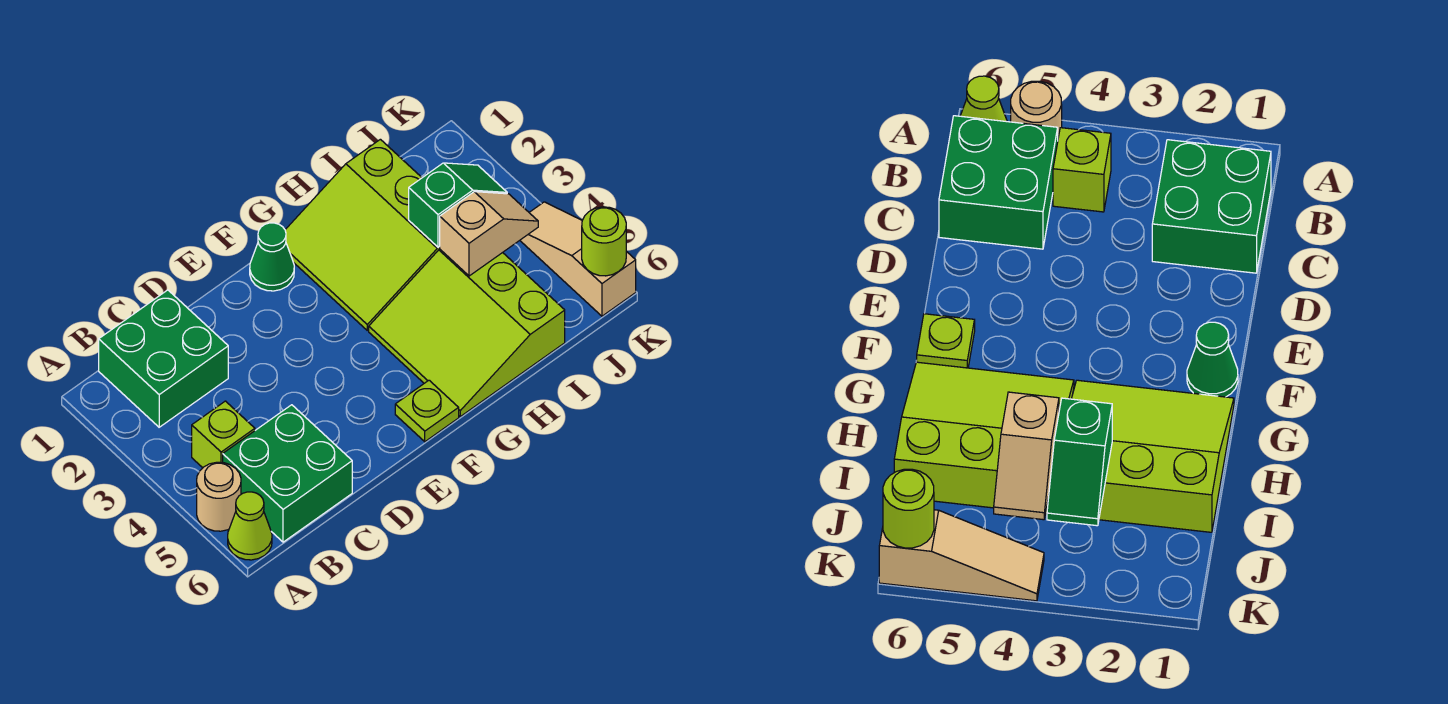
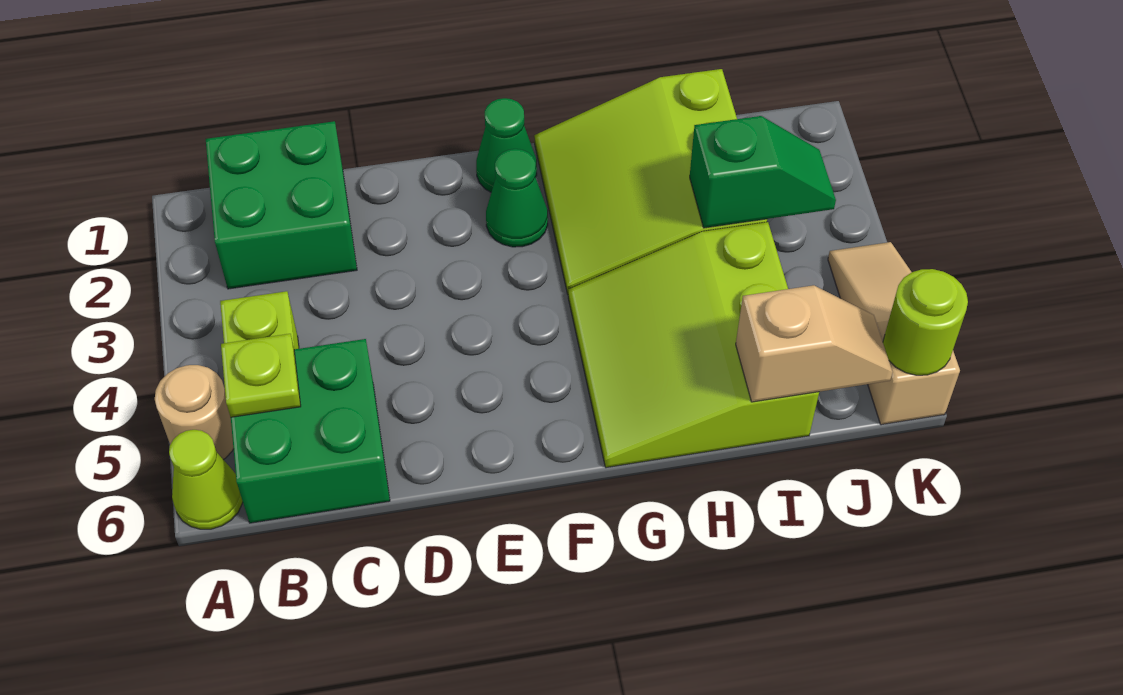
none -> green cone F2 level 1
lime plate F6 level 1 -> lime plate B5 level 2
tan slope I4:J4 level 2 top I -> tan slope I6:J6 level 2 top I

